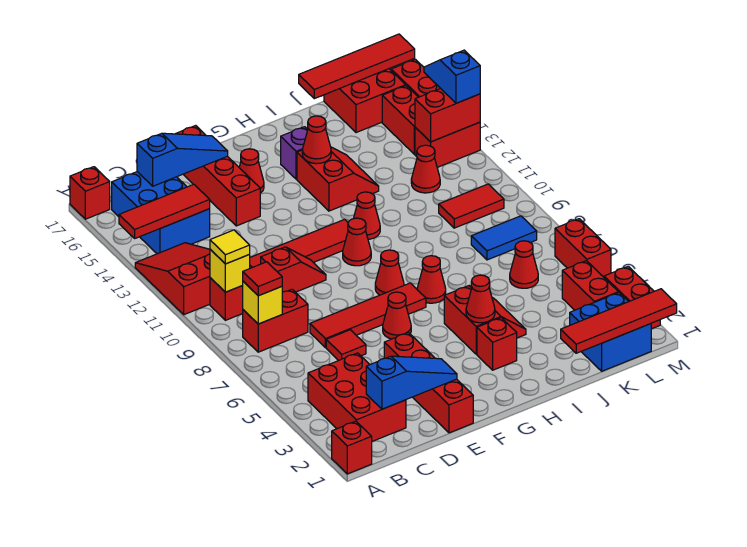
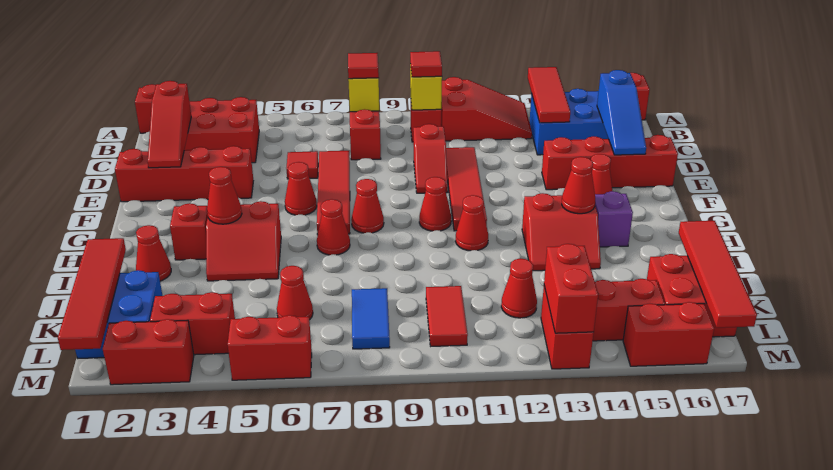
yellow tile B10 level 3 -> red tile B10 level 3
blue slope C2:E2 level 2 top C -> red slope C2:E2 level 2 top C
none -> red cone I2 level 1
blue slope M13:M14 level 3 top 13 -> none

